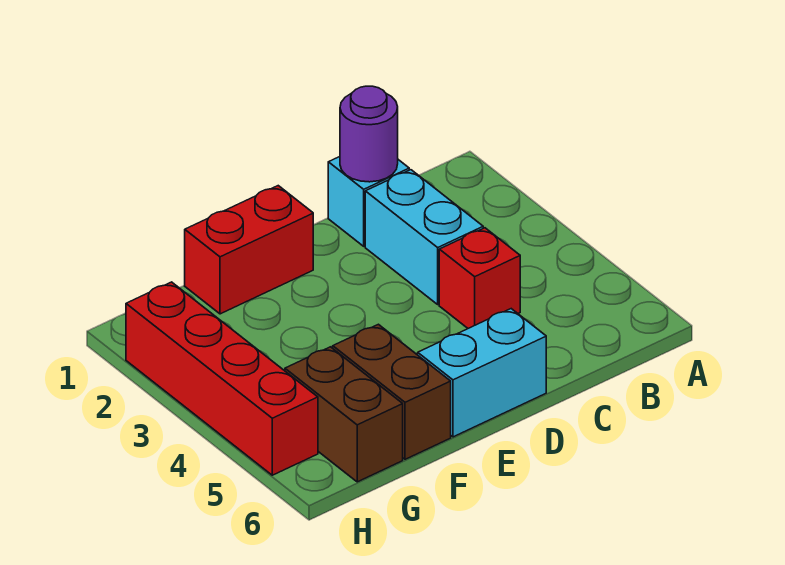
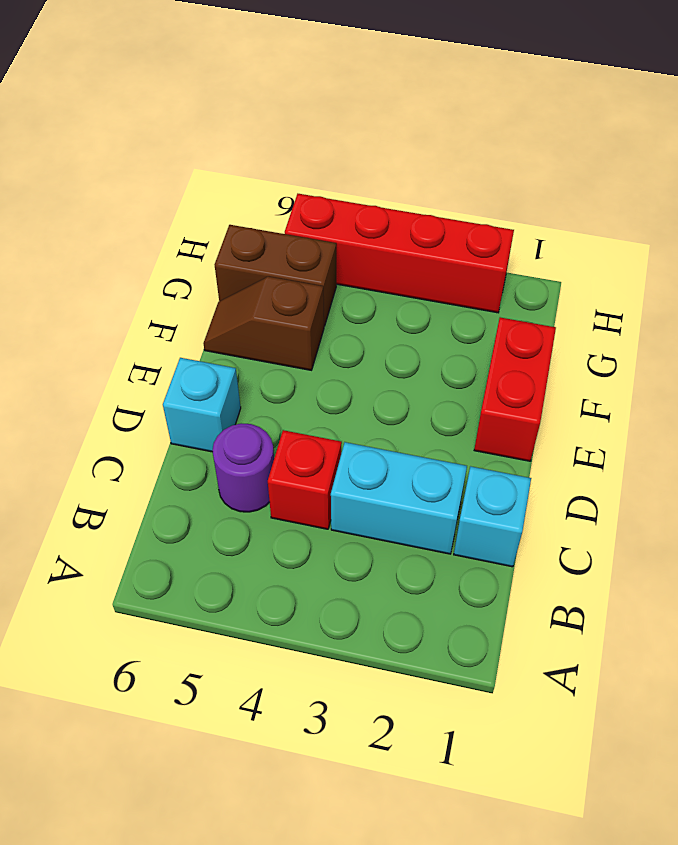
purple round brick C1 level 2 -> purple round brick C5 level 1
cyan brick D6:E6 level 1 -> cyan brick D6 level 1
brown brick F5:F6 level 1 -> brown slope F5:F6 level 1 top 5

